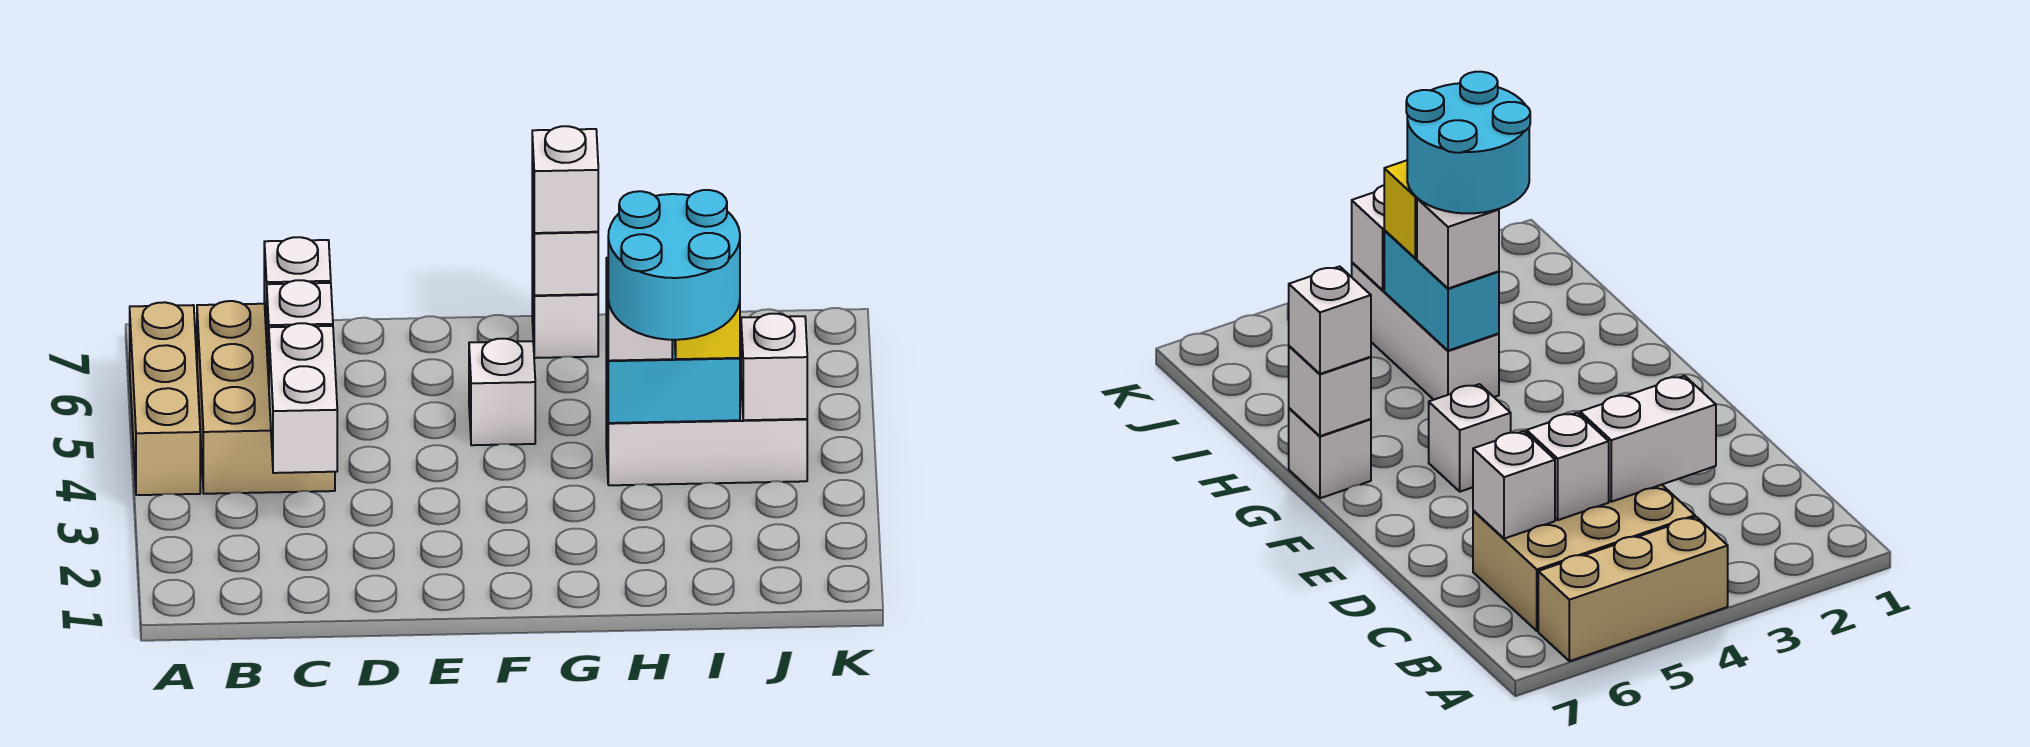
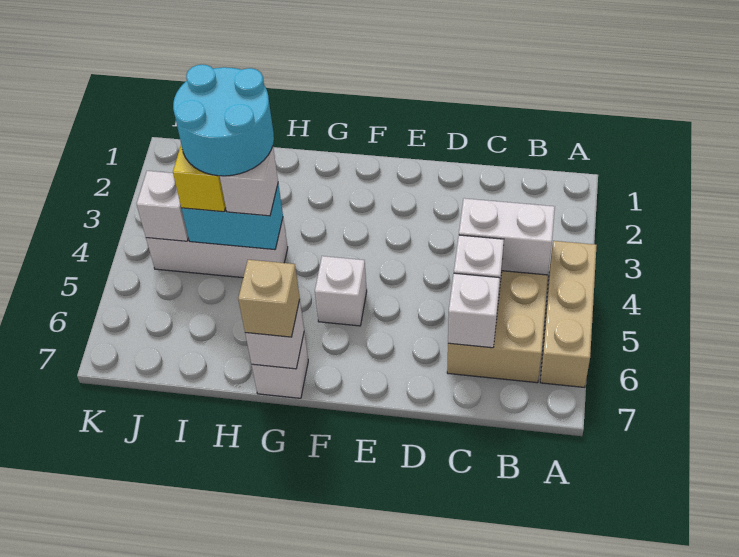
white brick C3:C4 level 2 -> white brick B4:C4 level 2
white brick G7 level 3 -> tan brick G7 level 3

